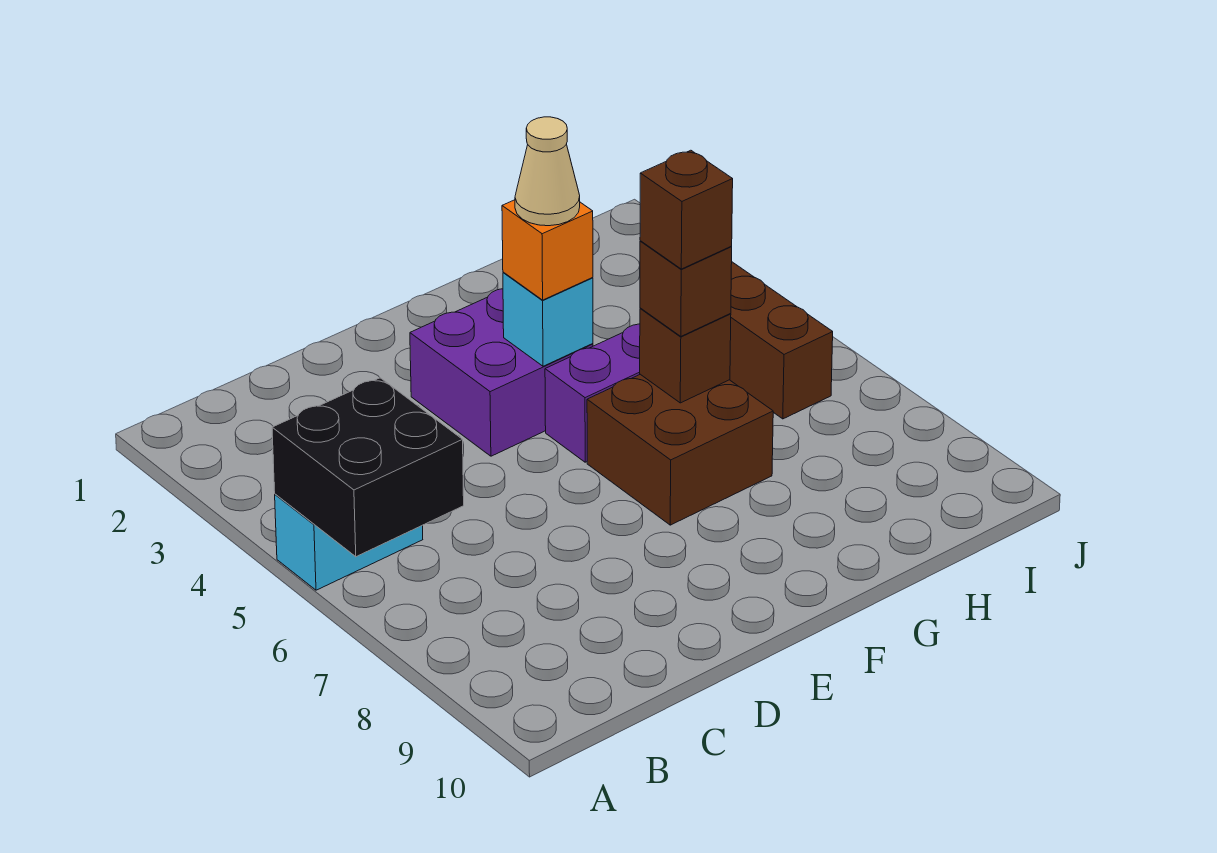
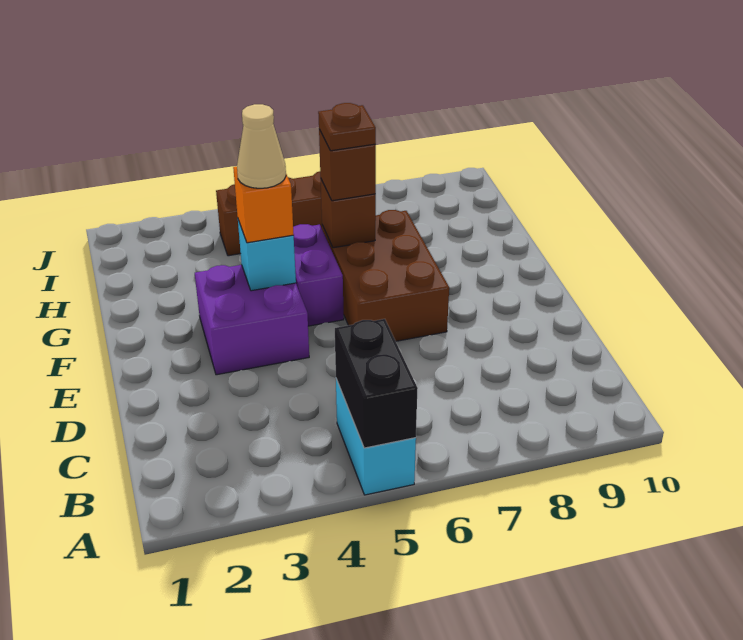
black brick A5:B6 level 2 -> black brick A5:B5 level 2
brown brick F6:G7 level 1 -> brown brick E6:G7 level 1
brown brick G6 level 4 -> brown plate G6 level 4

